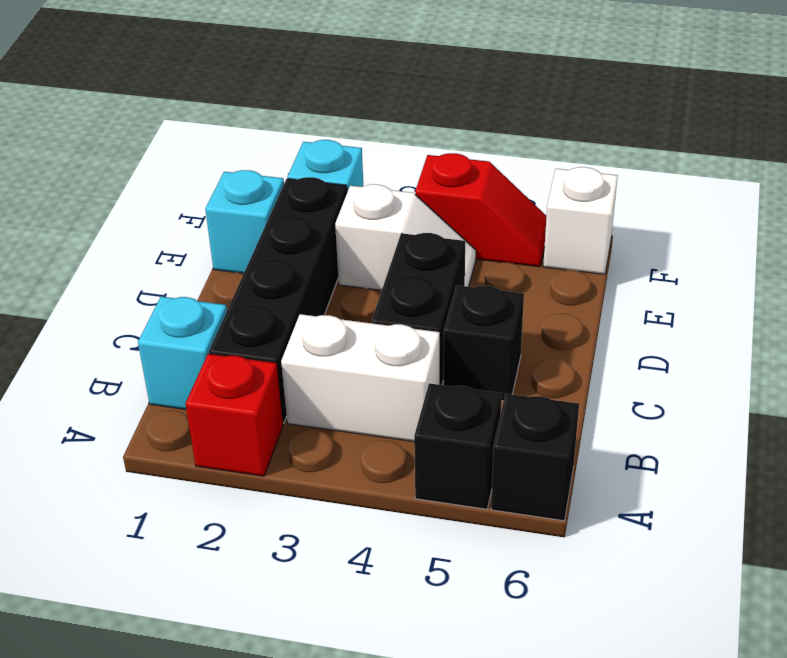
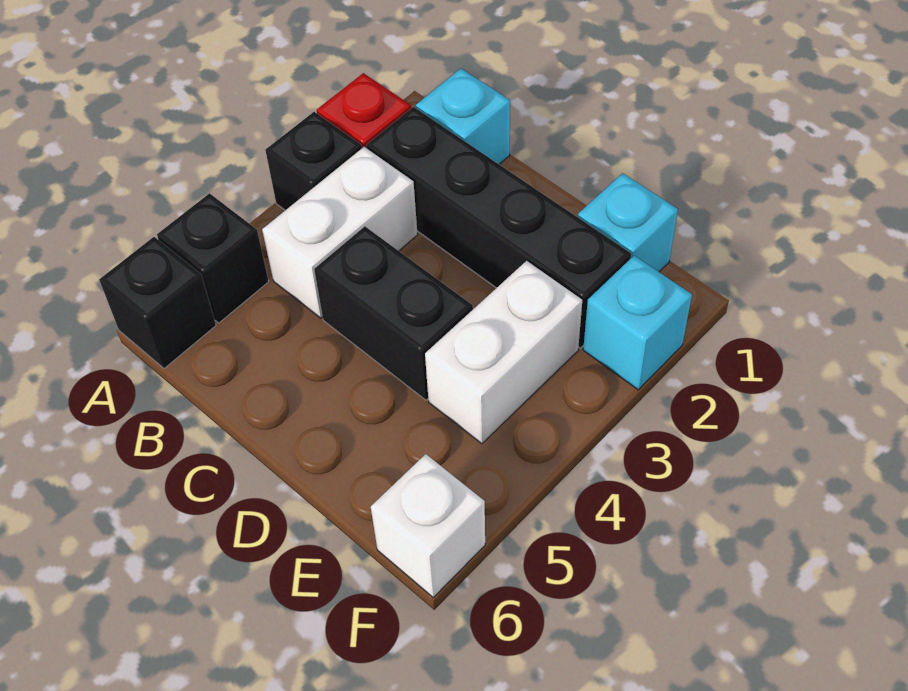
black brick C5 level 1 -> black brick A3 level 1
white slope E3:E4 level 1 top 3 -> white brick E3:E4 level 1
red slope F4:F5 level 1 top 4 -> none

